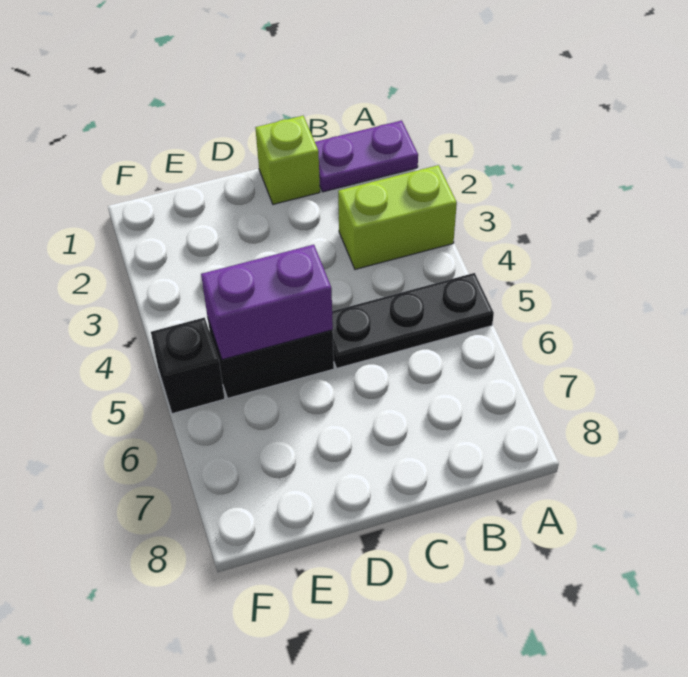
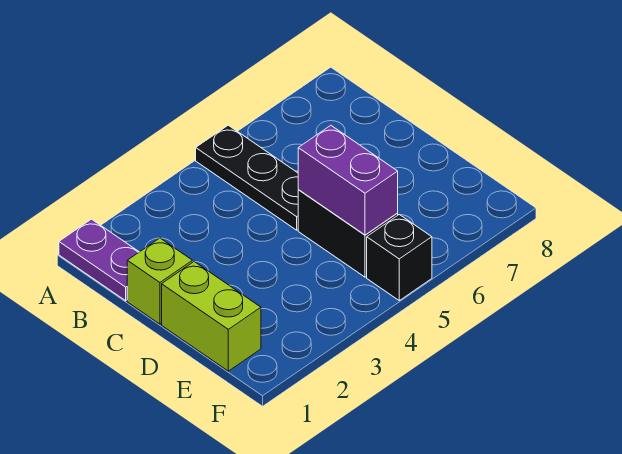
lime brick A3:B3 level 1 -> lime brick D1:E1 level 1

